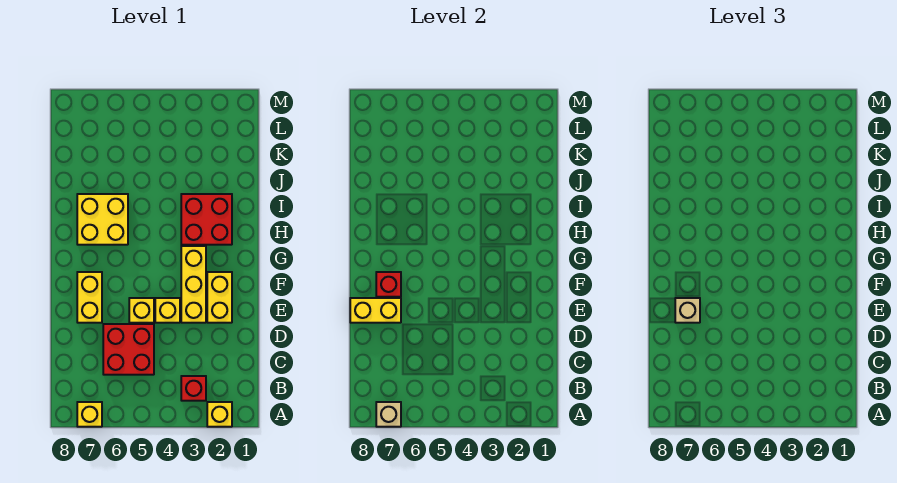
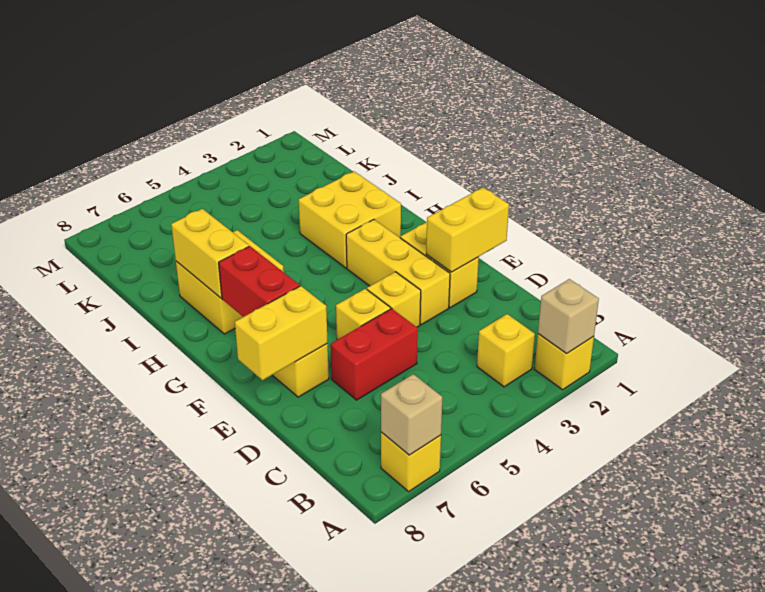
red brick B3 level 1 -> yellow brick B3 level 1
red brick C5:D6 level 1 -> red brick D5:D6 level 1
none -> yellow brick E1:E2 level 2
tan brick E7 level 3 -> tan brick A2 level 2
red brick F7 level 2 -> red brick F7:G7 level 2
red brick H2:I3 level 1 -> yellow brick H2:I3 level 1
none -> yellow brick H7:I7 level 2

